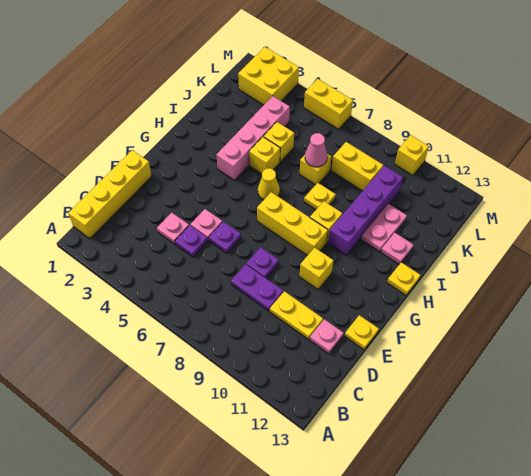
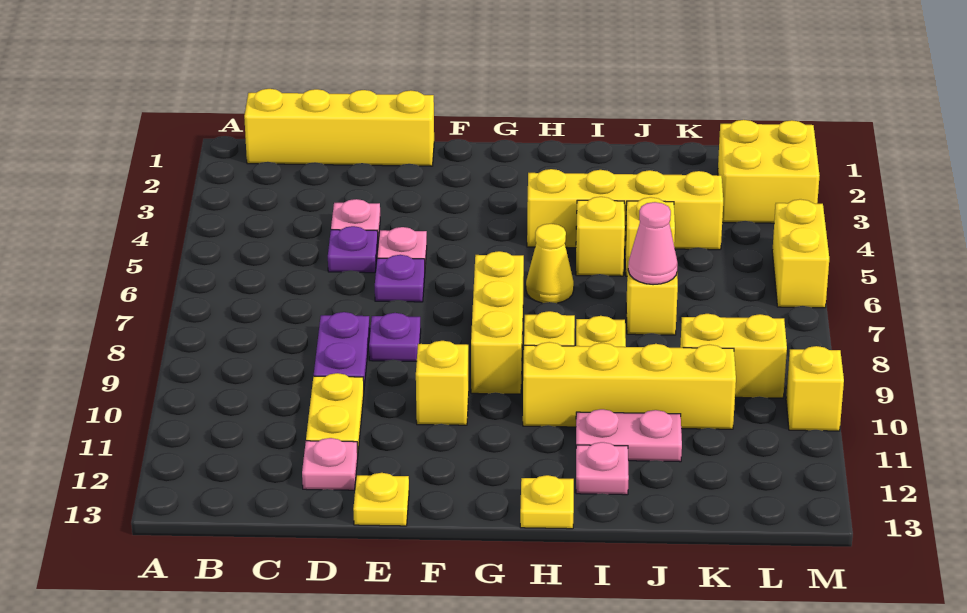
pink brick H4:K4 level 1 -> yellow brick H4:K4 level 1
purple brick H10:K10 level 1 -> yellow brick H10:K10 level 1
yellow brick K8:K9 level 1 -> yellow brick K9:L9 level 1

